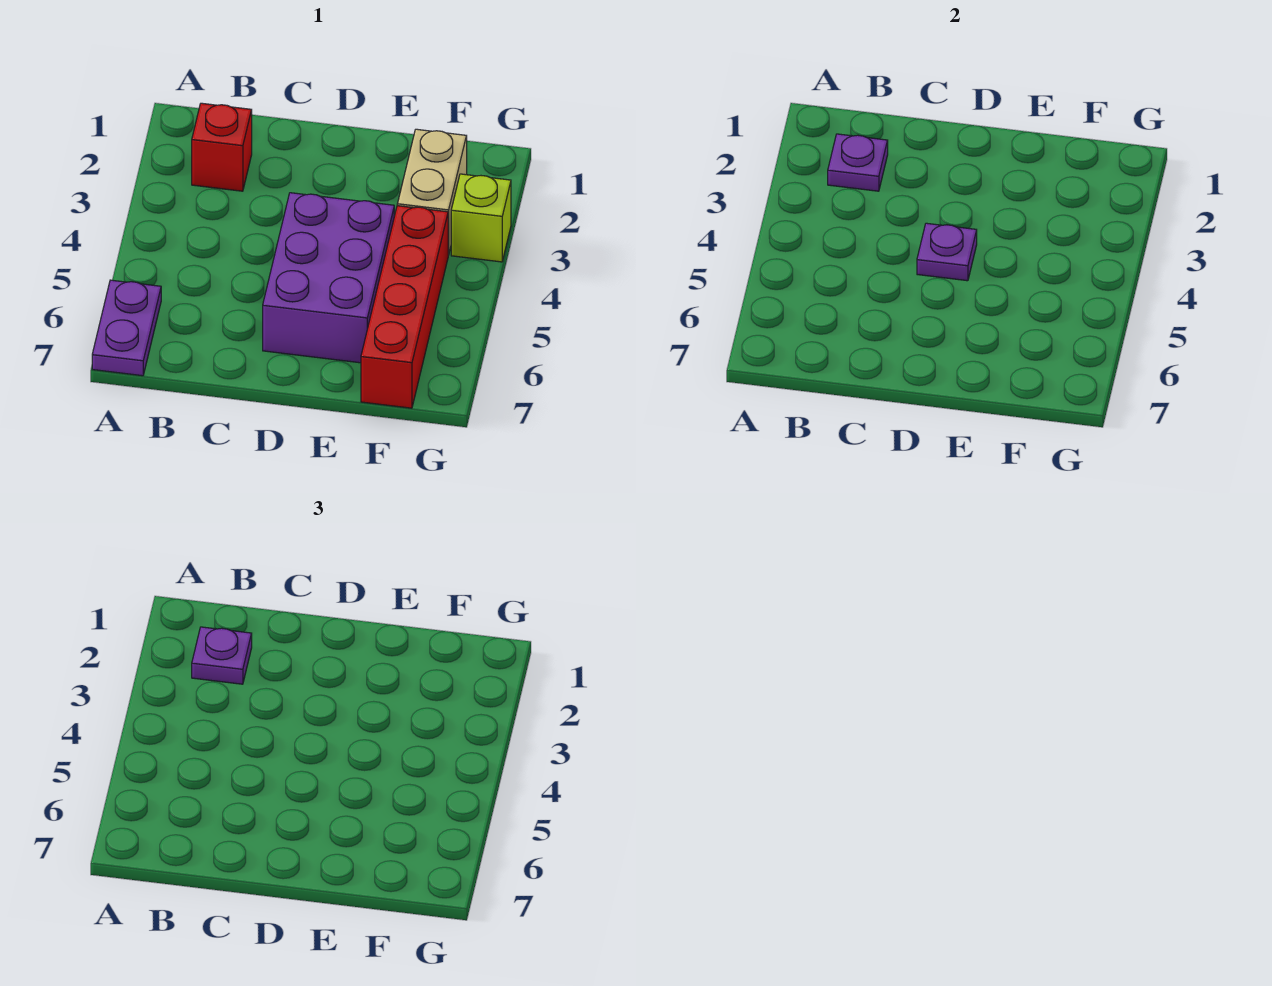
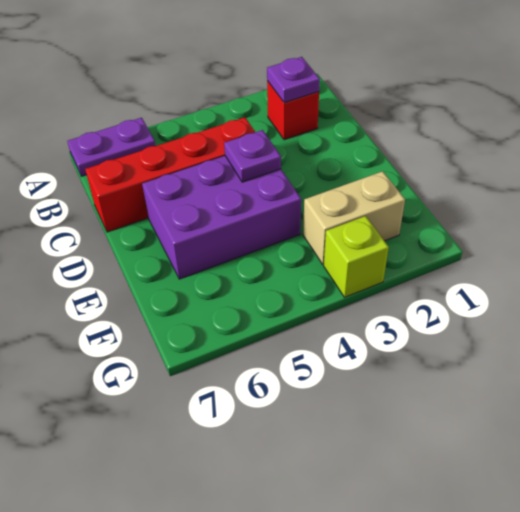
purple plate B2 level 3 -> none
red brick F4:F7 level 1 -> red brick C4:C7 level 1

